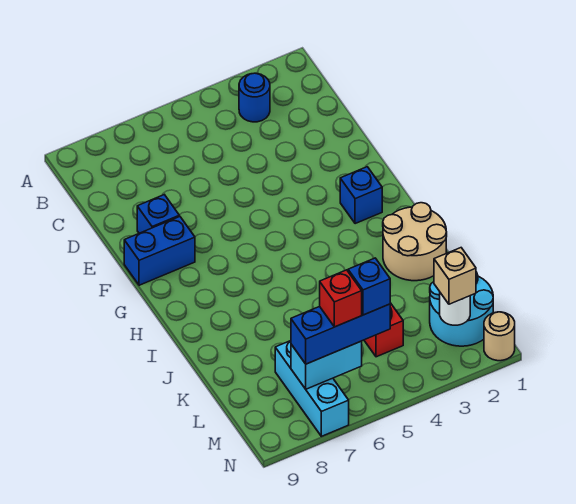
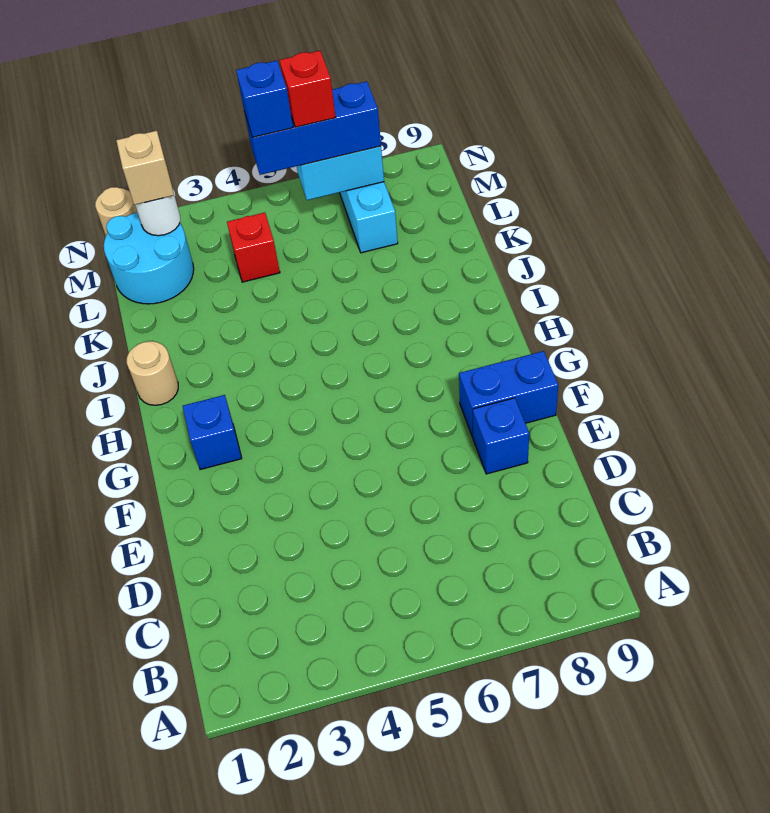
blue round brick B3 level 1 -> none
tan round brick I1:J2 level 1 -> tan round brick I1 level 1

